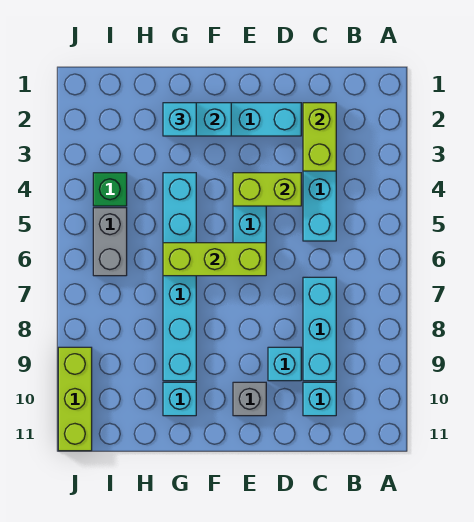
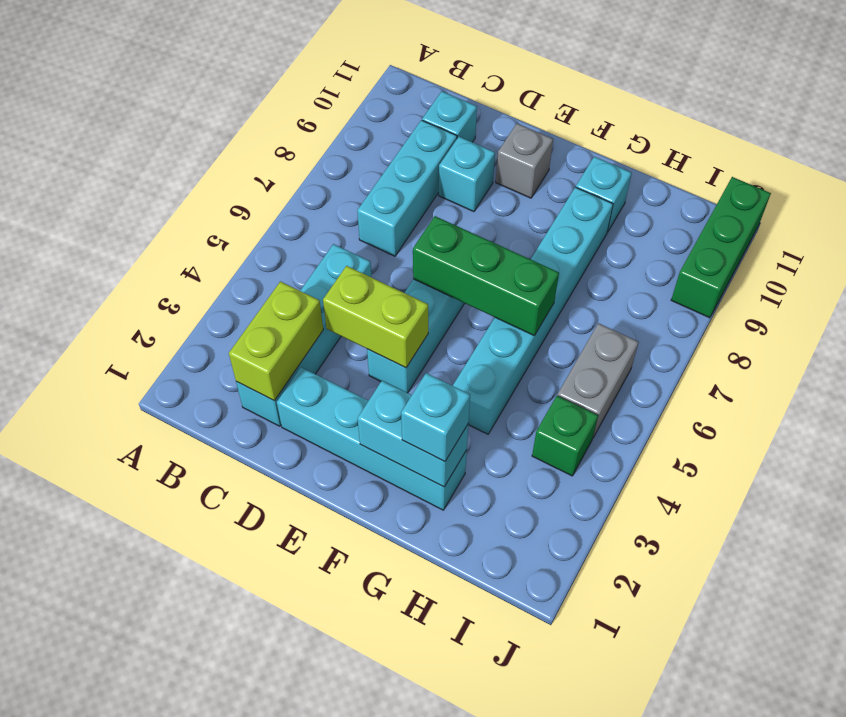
lime brick E6:G6 level 2 -> green brick E6:G6 level 2
lime brick J9:J11 level 1 -> green brick J9:J11 level 1

